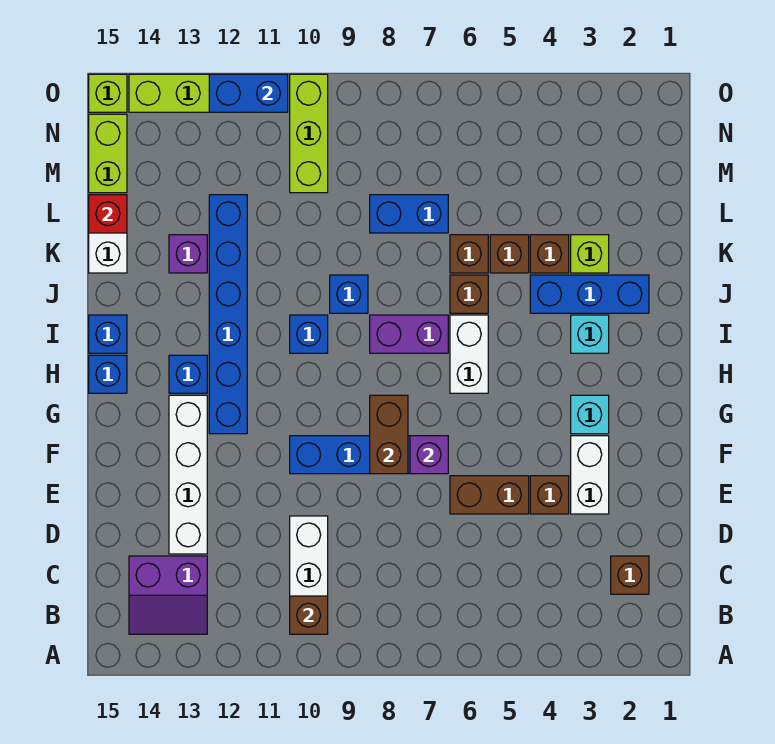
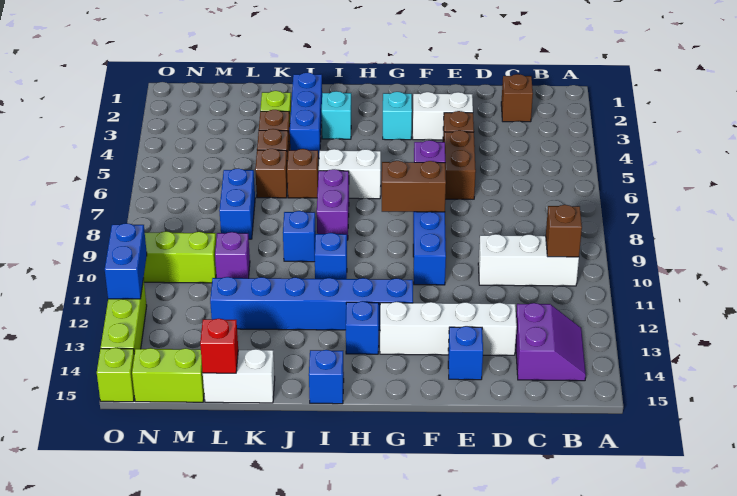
blue brick H15 level 1 -> blue brick E14 level 1
purple brick K13 level 1 -> purple brick L10 level 1

